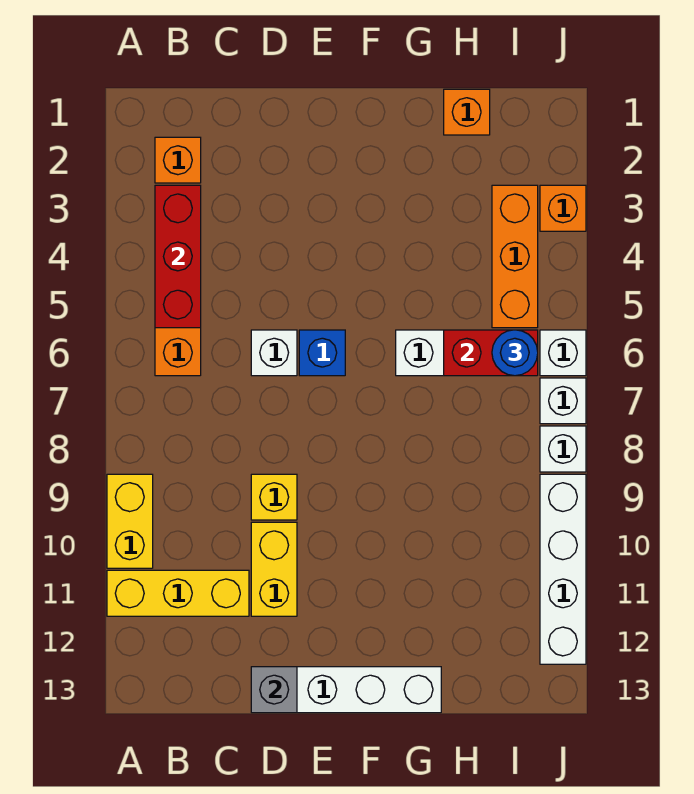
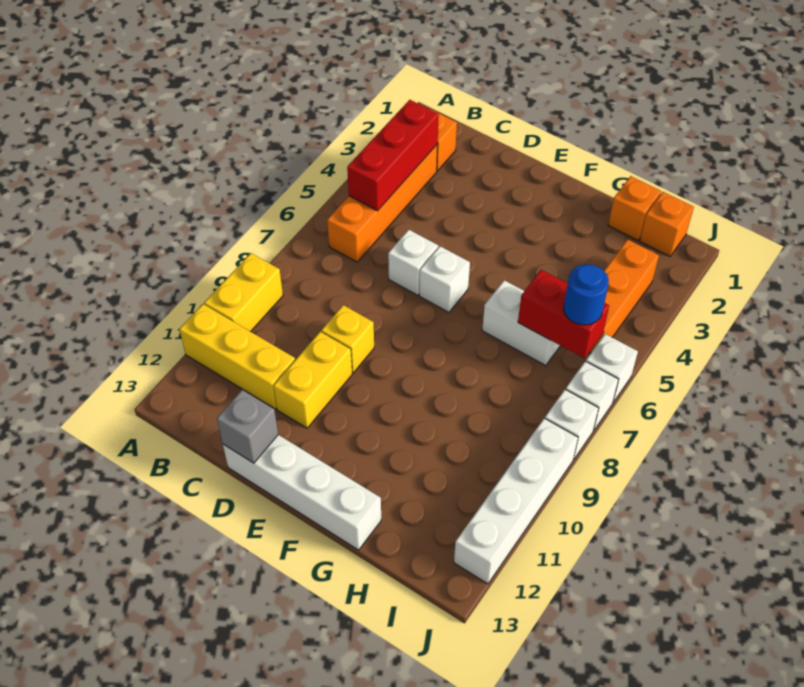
blue brick E6 level 1 -> white brick E6 level 1
orange brick J3 level 1 -> orange brick I1 level 1

